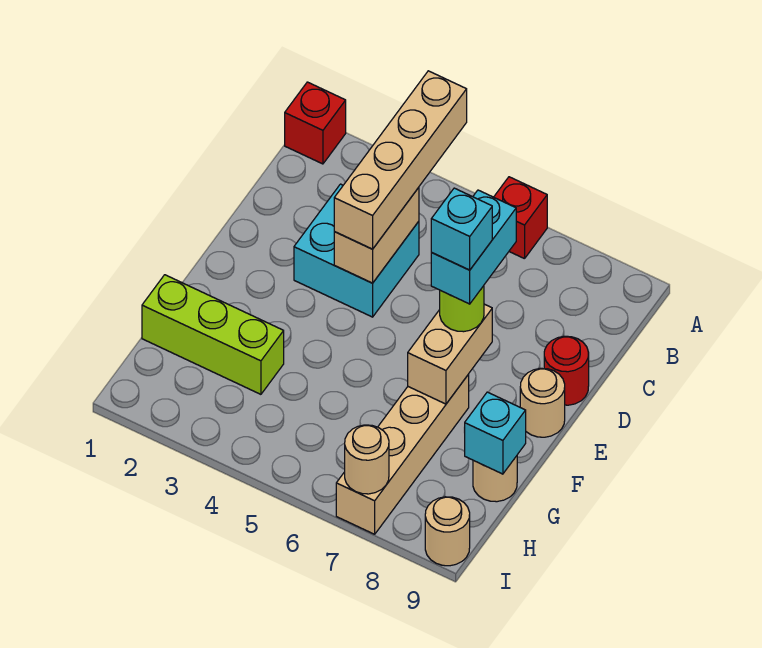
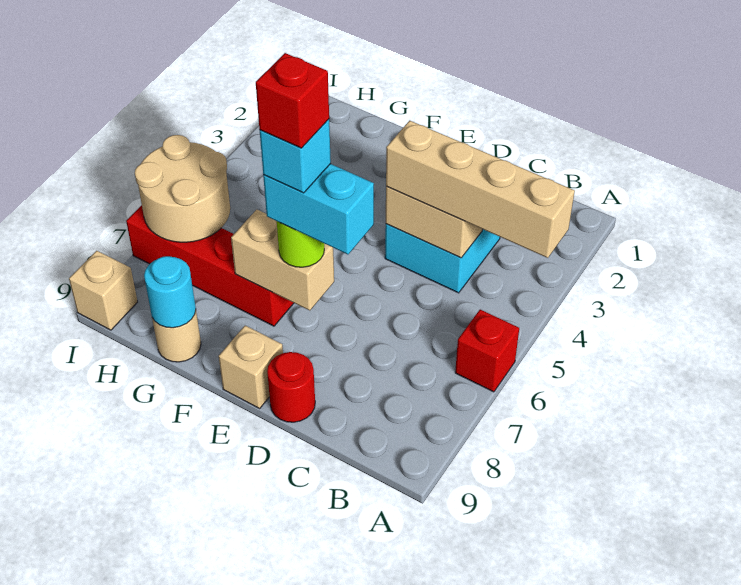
red brick A1 level 1 -> red brick E7 level 6
tan round brick E9 level 1 -> tan brick E9 level 1
tan brick F7:I7 level 1 -> red brick F7:I7 level 1
lime brick G1:G3 level 1 -> none
cyan brick G9 level 2 -> cyan round brick G9 level 2
tan round brick I7 level 2 -> tan round brick H6:I7 level 2
tan round brick I9 level 1 -> tan brick I9 level 1

